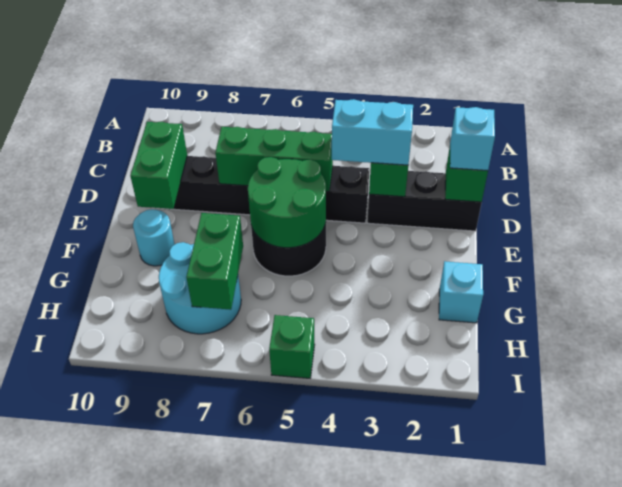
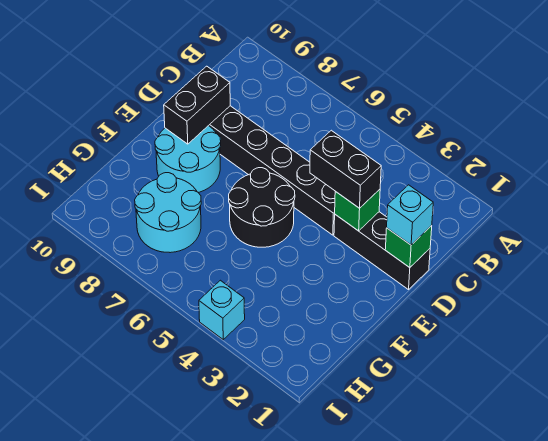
cyan brick D3:D4 level 3 -> black brick D3:D4 level 3
green brick D5:D7 level 2 -> none
green brick D9:E9 level 2 -> black brick D9:E9 level 2
green round brick E5:F6 level 2 -> none
cyan round brick F9 level 1 -> cyan round brick E8:F9 level 1
cyan brick G1 level 1 -> cyan brick I4 level 1
green brick G7:H7 level 2 -> none
green brick I5 level 1 -> none

